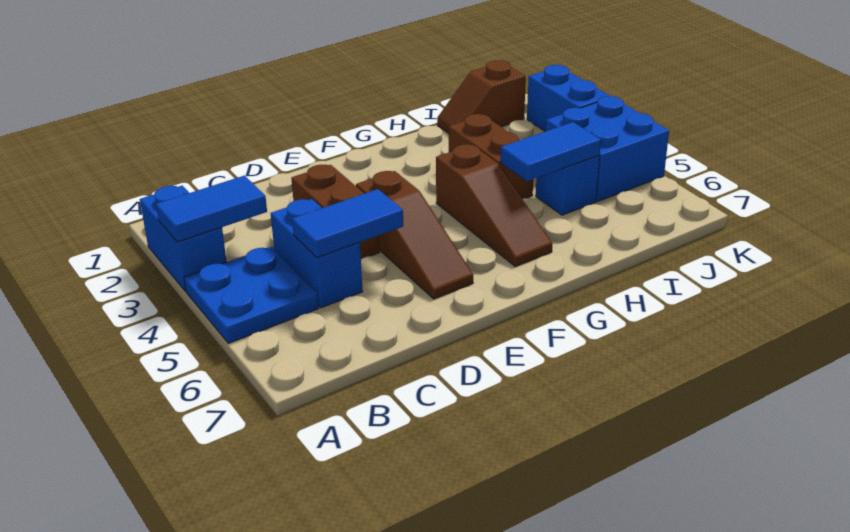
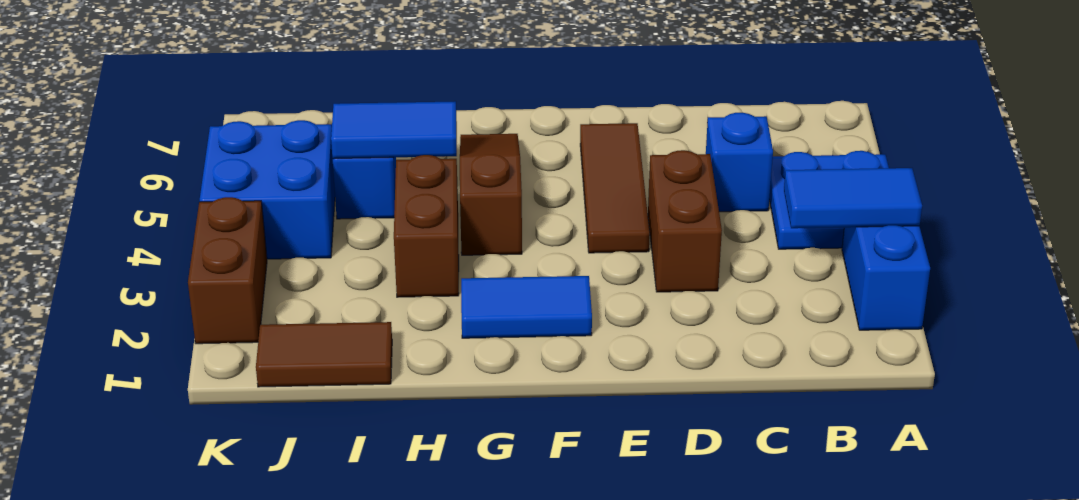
blue brick C4:C5 level 1 -> blue brick C5 level 1
blue tile C5:D5 level 2 -> blue tile F2:G2 level 1
brown slope E4:E6 level 1 top 4 -> brown tile E4:E6 level 1
brown slope I1:J1 level 1 top J -> brown tile I1:J1 level 1
blue brick K2:K3 level 1 -> brown brick K2:K3 level 1

